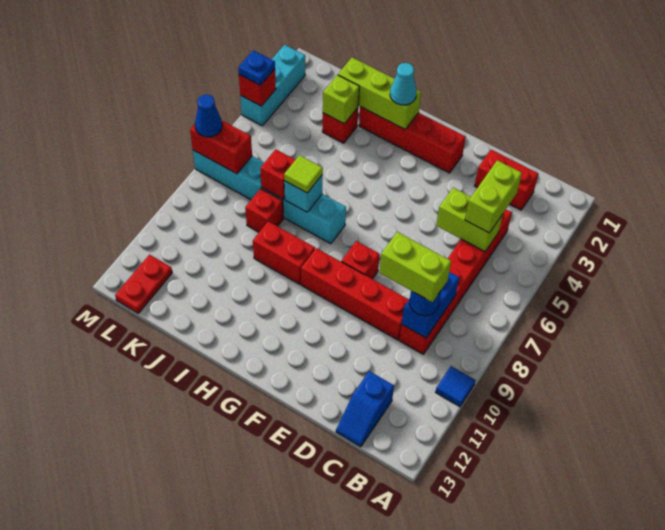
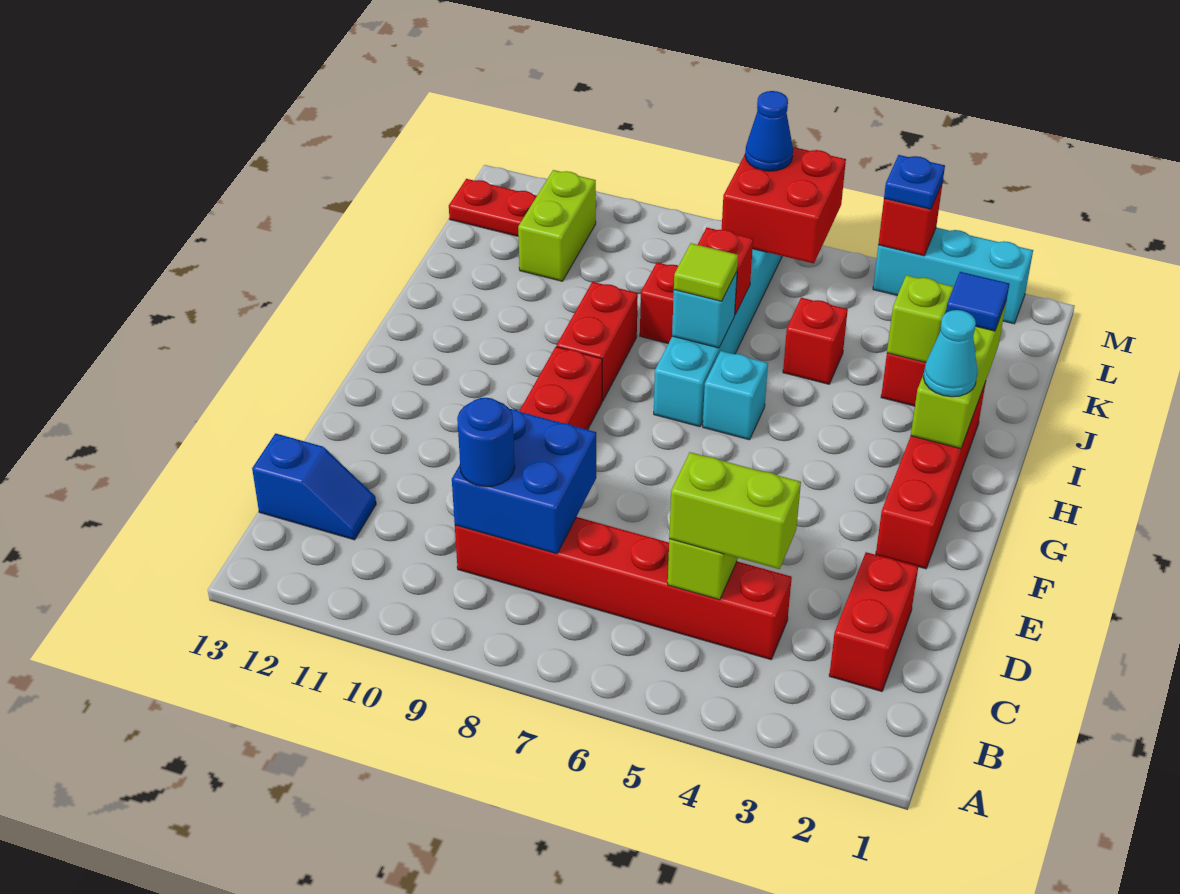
blue tile A10 level 1 -> blue tile J2 level 3
blue brick C8:C9 level 2 -> blue brick C8:D9 level 2
lime brick C9:D9 level 4 -> lime brick K11:L11 level 1
blue slope C12:C13 level 1 top 12 -> blue slope C12:C13 level 1 top 13
red brick F8 level 1 -> red brick J5 level 1
none -> cyan brick H6 level 1
red brick L7:M7 level 2 -> red brick L6:M7 level 2

